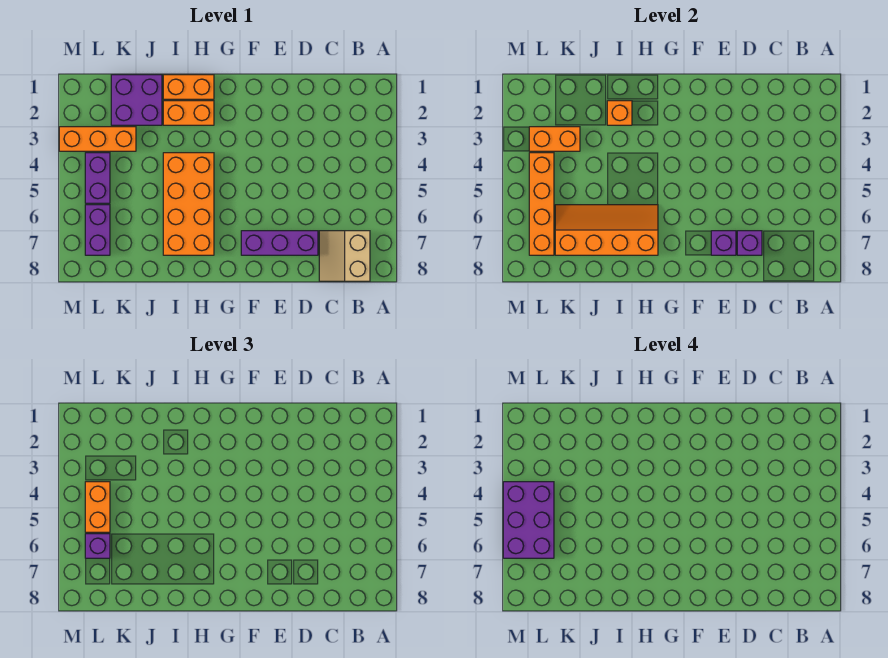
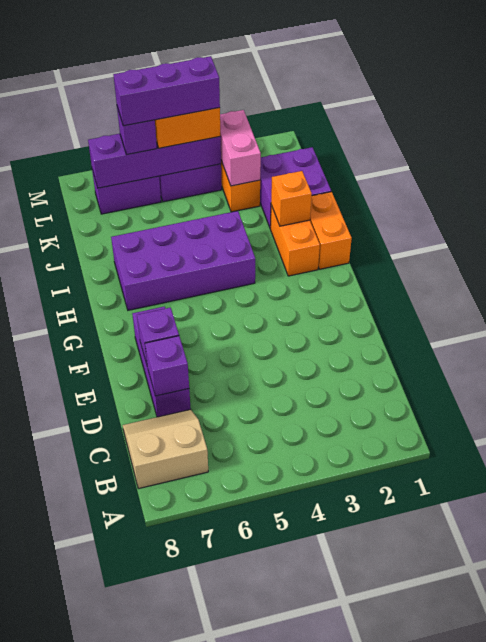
orange brick H4:I7 level 1 -> purple brick H4:I7 level 1
orange slope H6:K7 level 2 top 7 -> none
orange brick K3:L3 level 2 -> pink brick K3:L3 level 2
orange brick L4:L7 level 2 -> purple brick L4:L7 level 2
purple brick L4:M6 level 4 -> purple brick L4:L6 level 4

